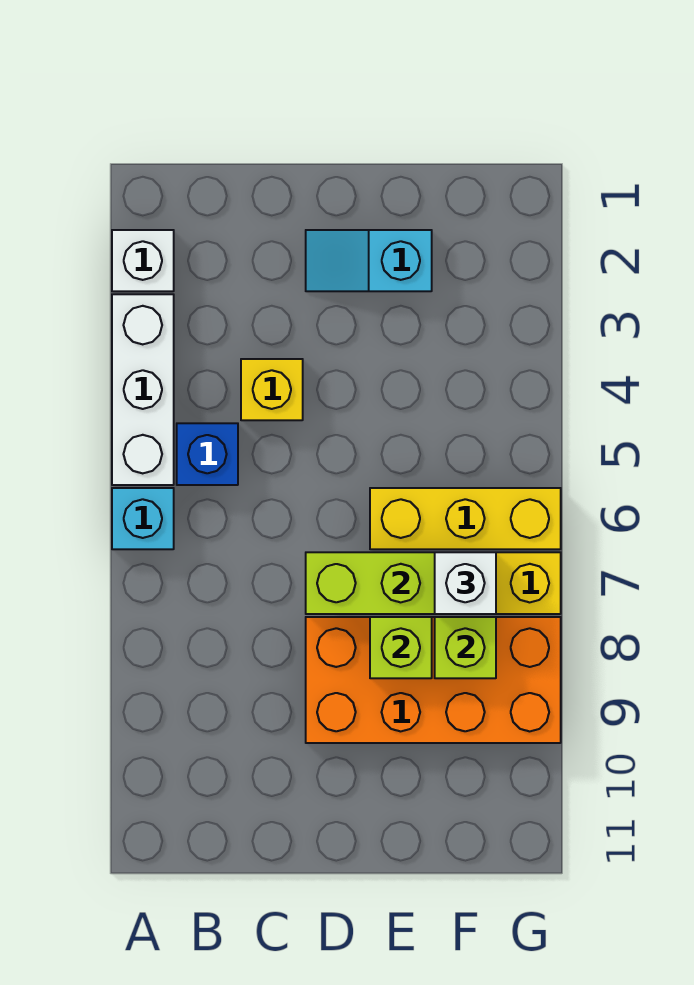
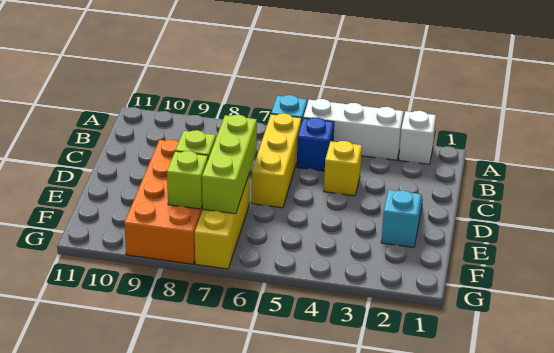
yellow brick E6:G6 level 1 -> yellow brick B6:D6 level 1
white brick F7 level 3 -> none

